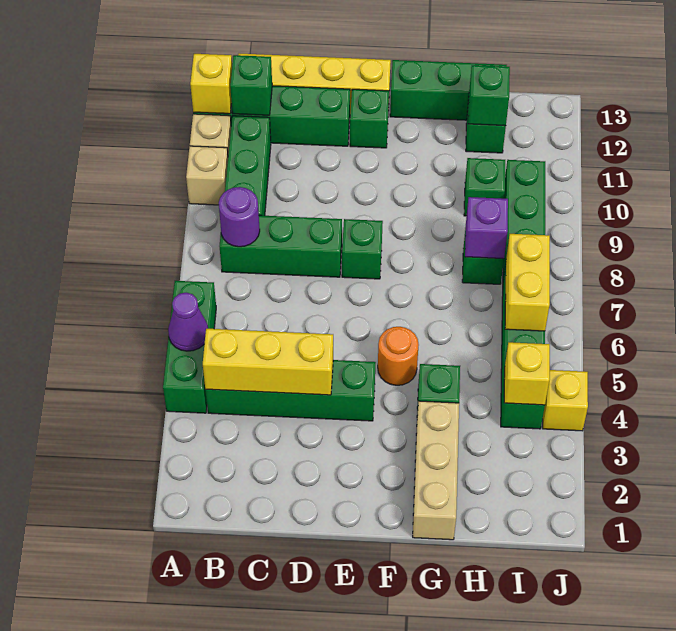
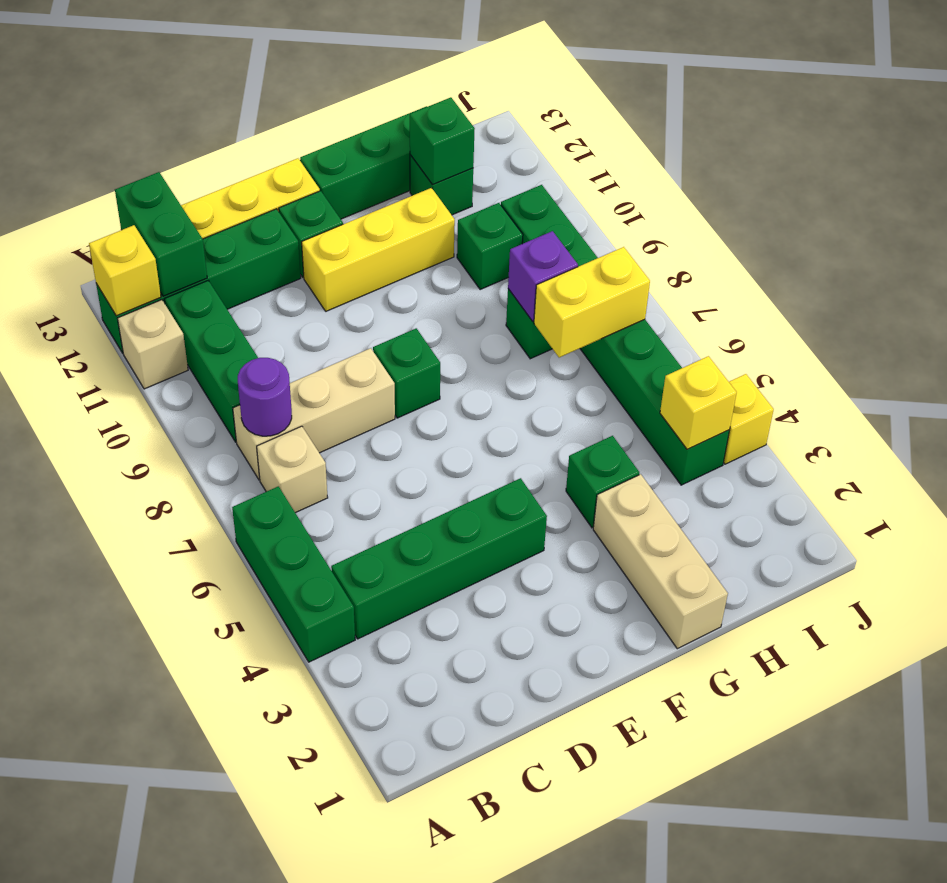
purple cone A5 level 2 -> none
tan brick A10 level 1 -> tan brick B7 level 1
yellow brick B4:D4 level 2 -> yellow brick E11:G11 level 1
green brick B8:D8 level 1 -> tan brick B8:D8 level 1
green brick B12 level 2 -> green brick B12:B13 level 2
orange round brick F5 level 1 -> none
yellow brick I6:I7 level 2 -> yellow brick H7:I7 level 2

